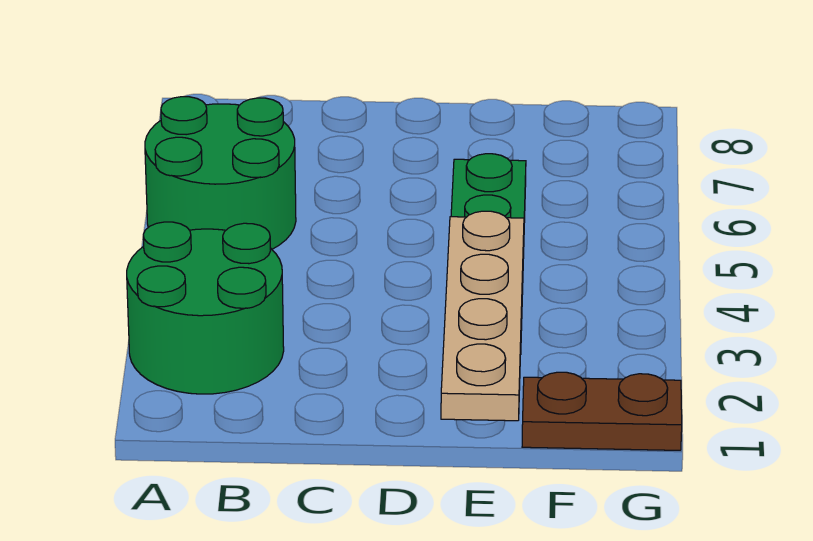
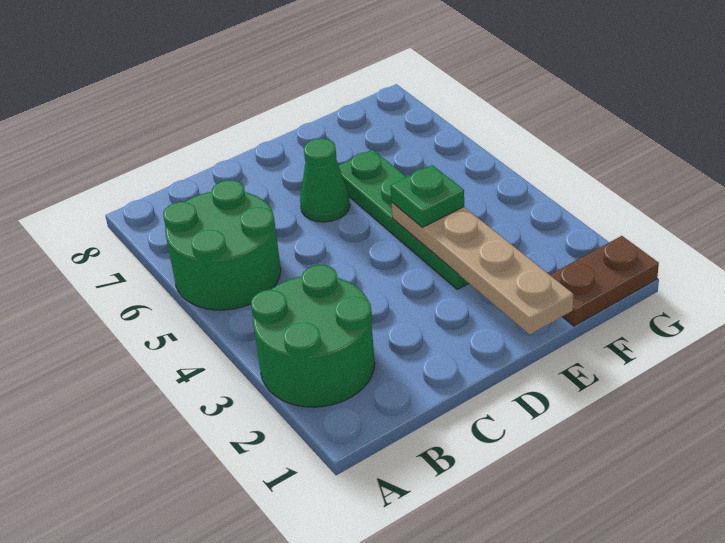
none -> green cone D6 level 1
none -> green plate E4 level 3

